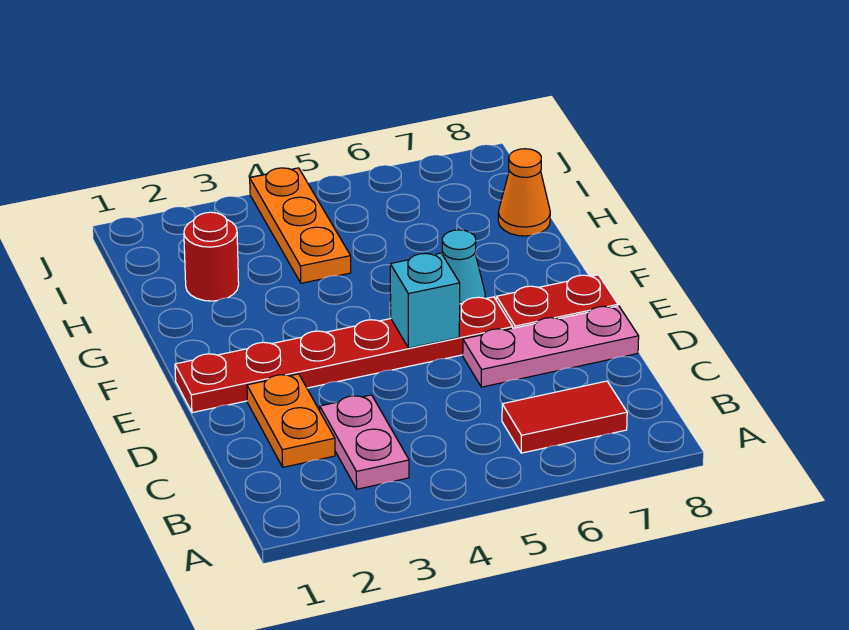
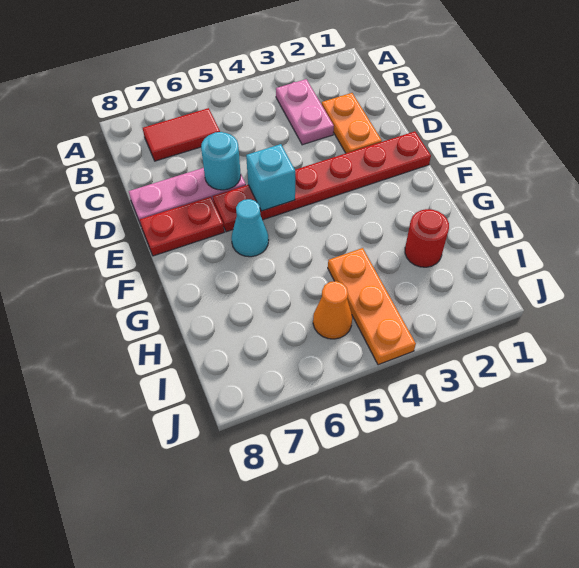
none -> cyan round brick D6 level 2
orange cone H8 level 1 -> orange cone I5 level 1

